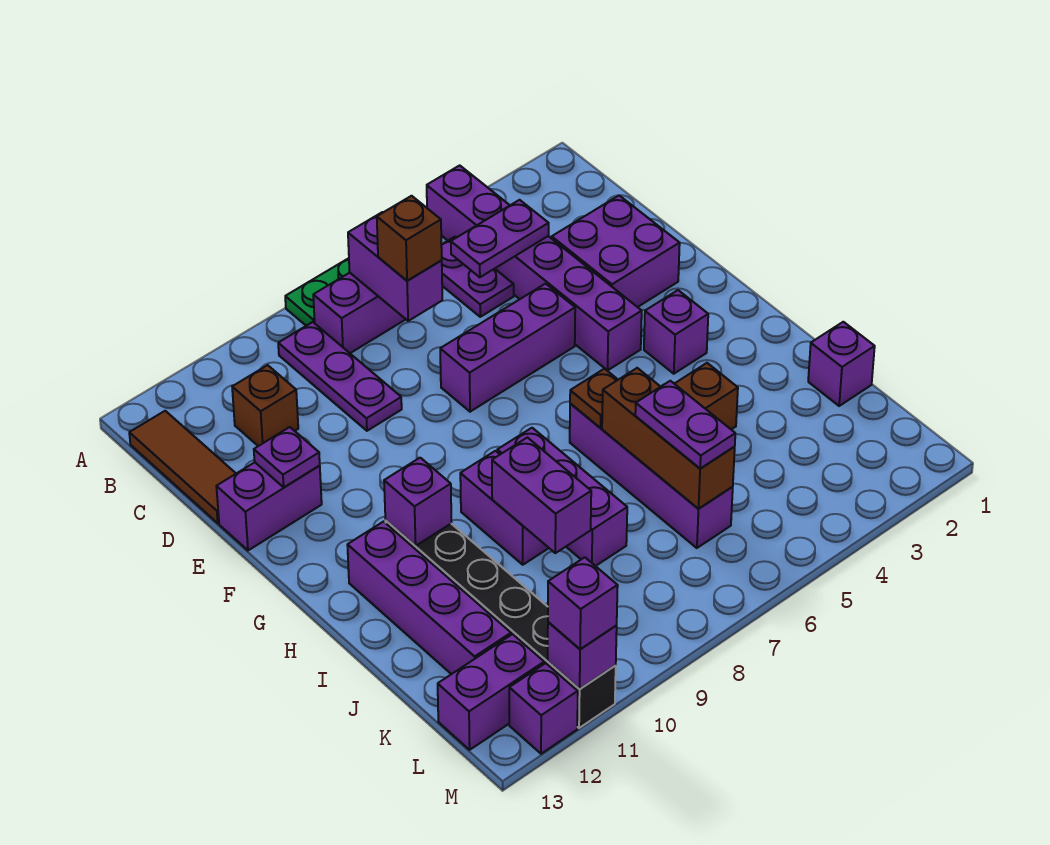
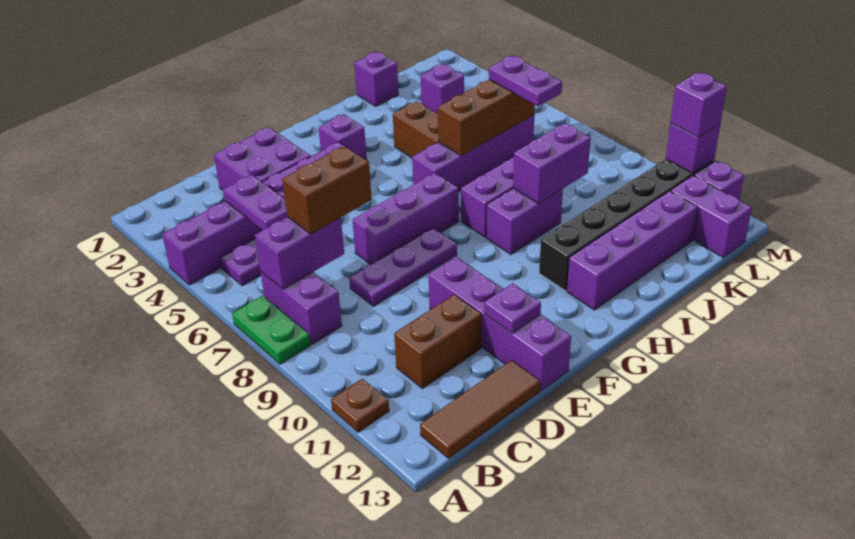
purple plate B9:D9 level 1 -> purple plate D8:F8 level 1
brown brick C7 level 3 -> brown brick C7:D7 level 3
brown brick C11 level 1 -> brown brick C11:D11 level 1
purple brick E5:E7 level 1 -> purple brick E7:G7 level 1
purple brick E12:E13 level 1 -> purple brick E10:E13 level 1
brown plate H6 level 2 -> brown plate A11 level 1
purple brick H11 level 2 -> purple brick K3 level 1
purple plate J6:K6 level 3 -> purple plate K6:K7 level 3

